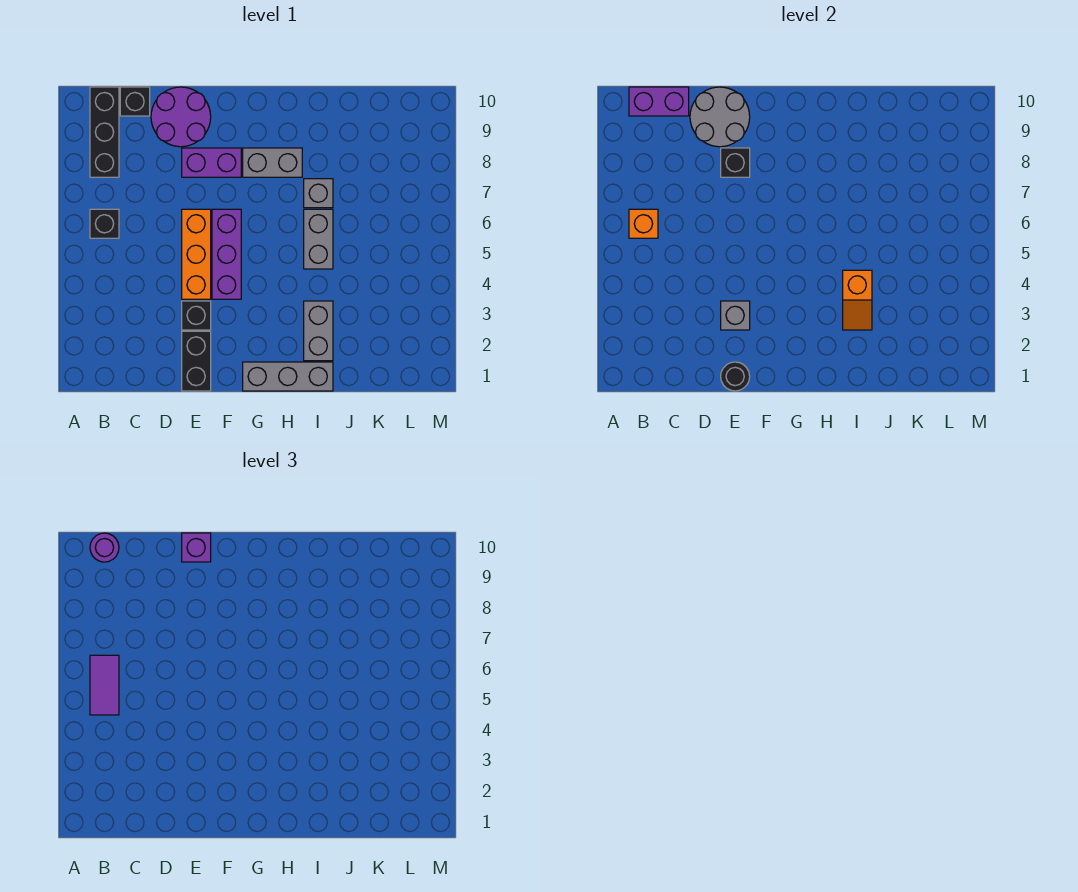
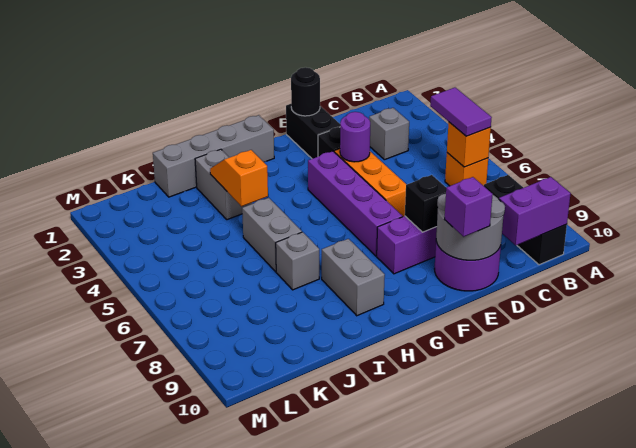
black brick B6 level 1 -> orange brick B6 level 1
purple round brick B10 level 3 -> purple round brick E4 level 2
black brick C10 level 1 -> none
grey brick E3 level 2 -> grey brick C3 level 1
purple brick F4:F6 level 1 -> purple brick F4:F7 level 1
grey brick G1:I1 level 1 -> grey brick G1:J1 level 1
grey brick G8:H8 level 1 -> grey brick H8:H9 level 1

